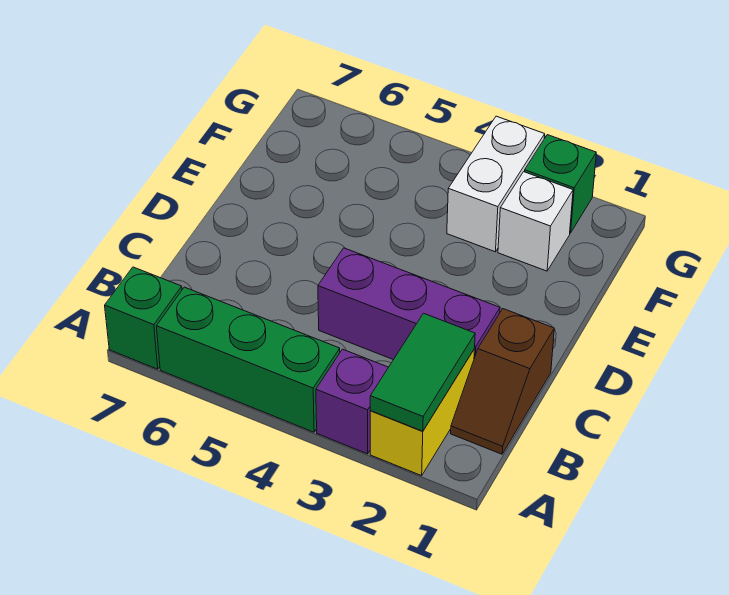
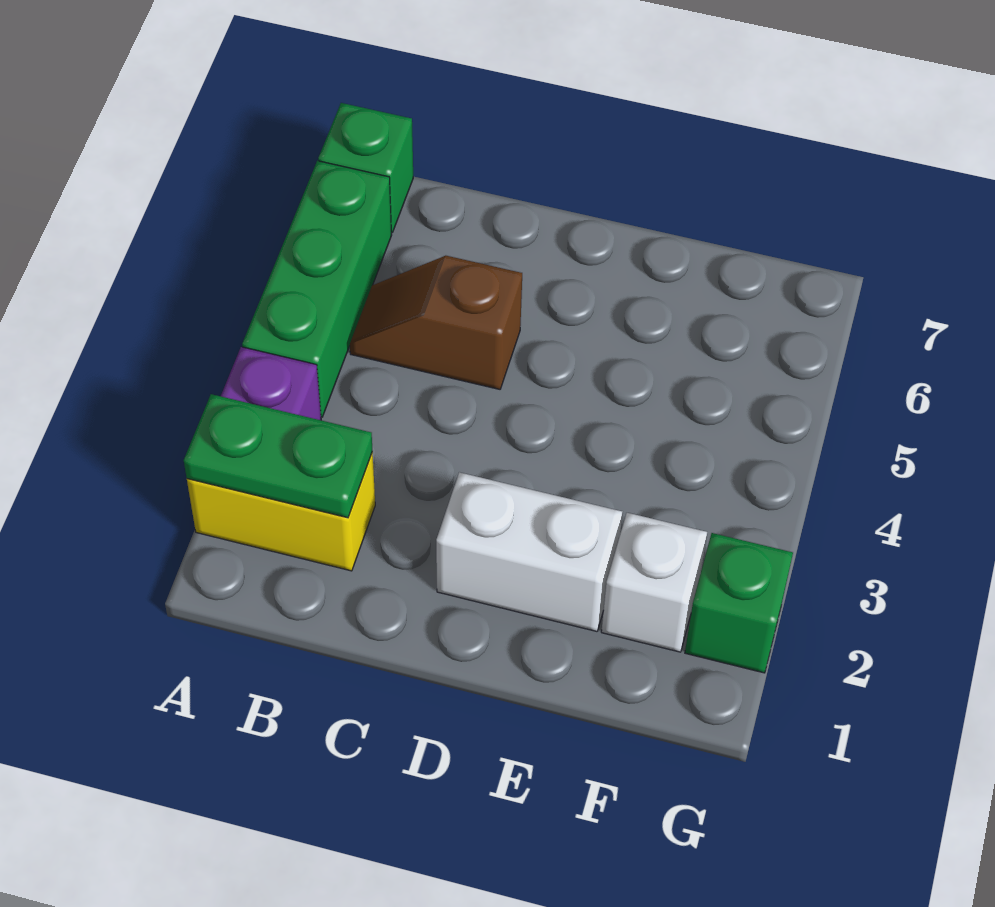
green tile A2:B2 level 2 -> green plate A2:B2 level 2
brown slope B1:C1 level 1 top C -> brown slope B5:C5 level 1 top C
purple brick C2:C4 level 1 -> none
white brick F3:G3 level 1 -> white brick D2:E2 level 1

